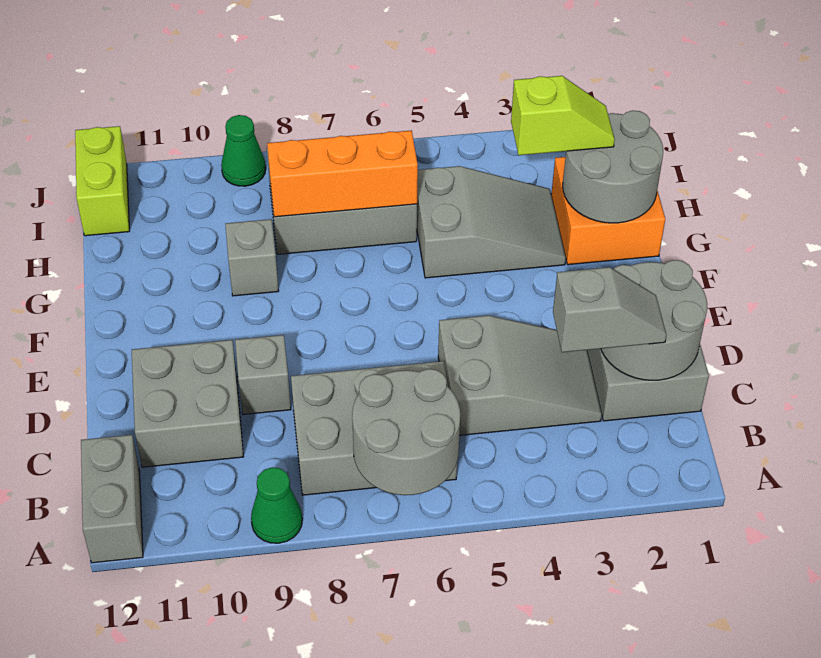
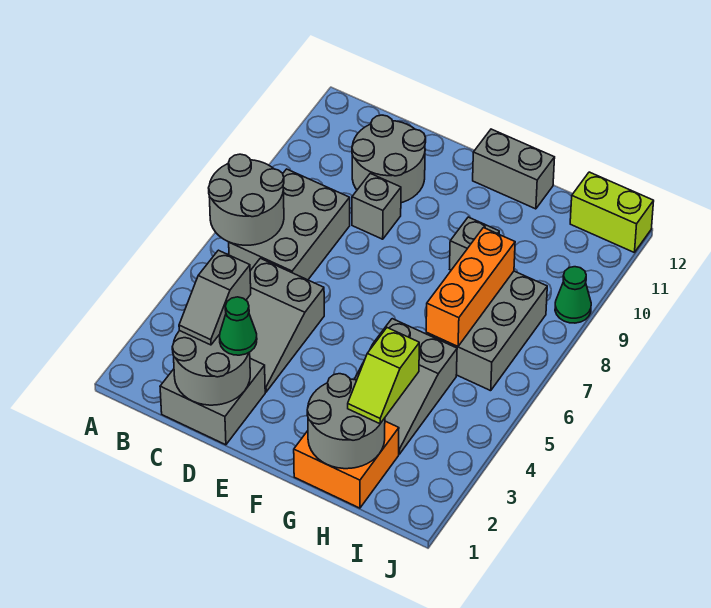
green cone A9 level 1 -> green cone D2 level 3
grey brick A12:B12 level 1 -> grey brick F12:G12 level 1
grey brick C10:D11 level 1 -> grey round brick C10:D11 level 1

